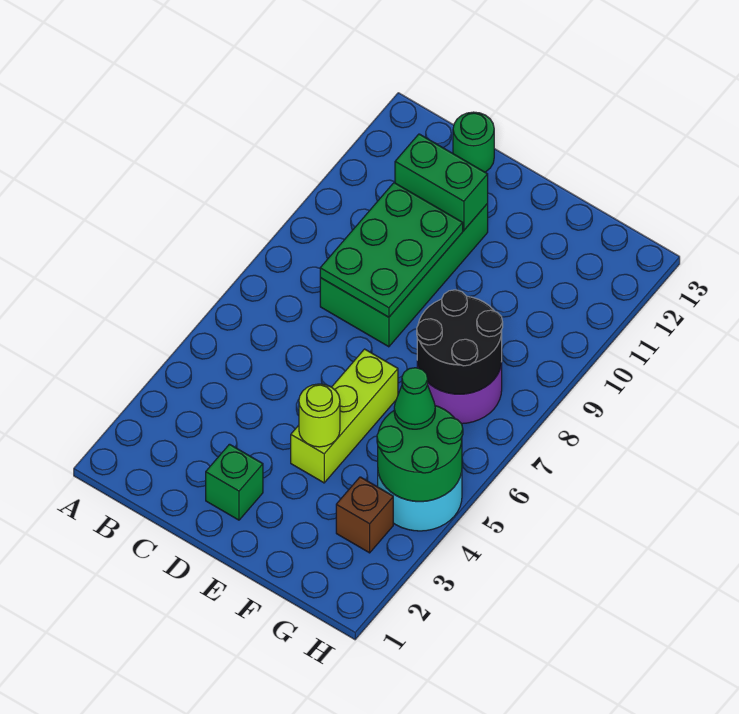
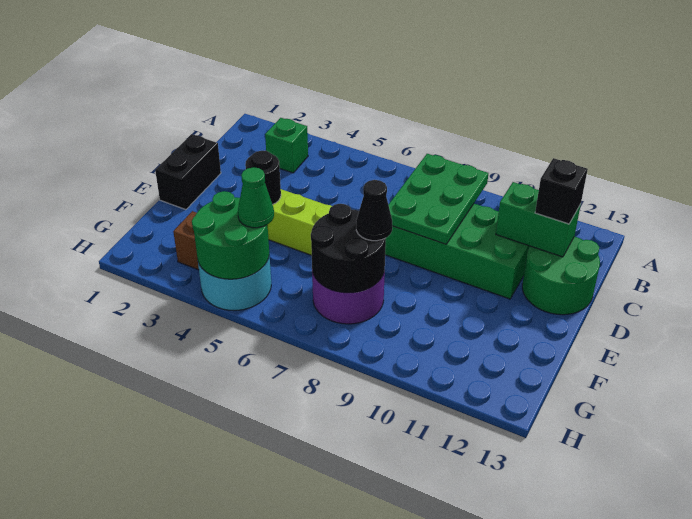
green plate C8:D10 level 2 -> green plate B8:D9 level 2
green brick C11:D11 level 2 -> green brick C11:C12 level 2
none -> black brick C12 level 3
green round brick C13 level 1 -> green round brick C12:D13 level 1
none -> black brick D1:E1 level 1
green brick D2 level 1 -> green brick B3 level 1
lime round brick E4 level 2 -> black round brick E4 level 2
none -> black cone F8 level 3

